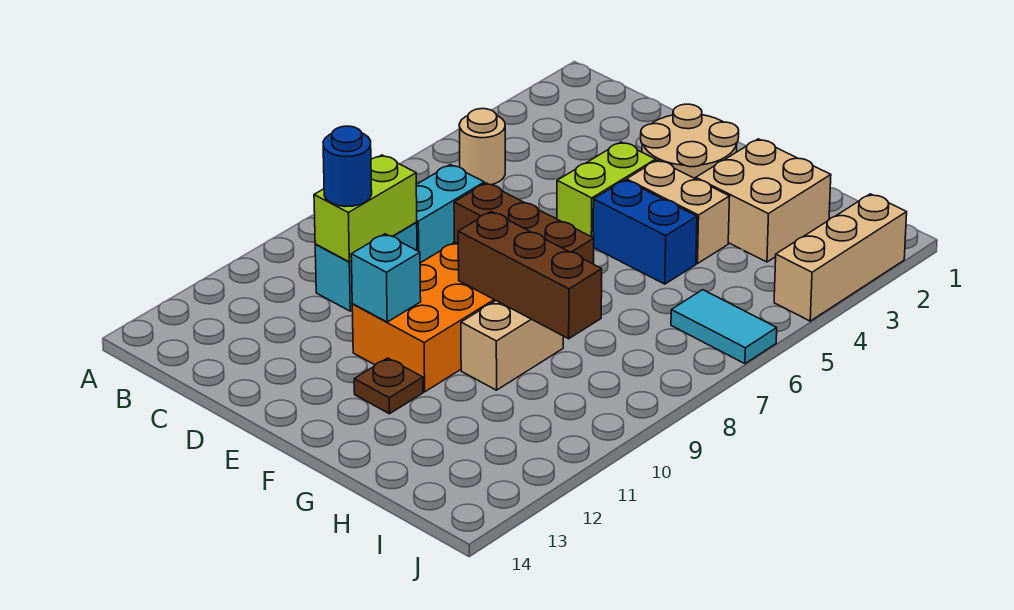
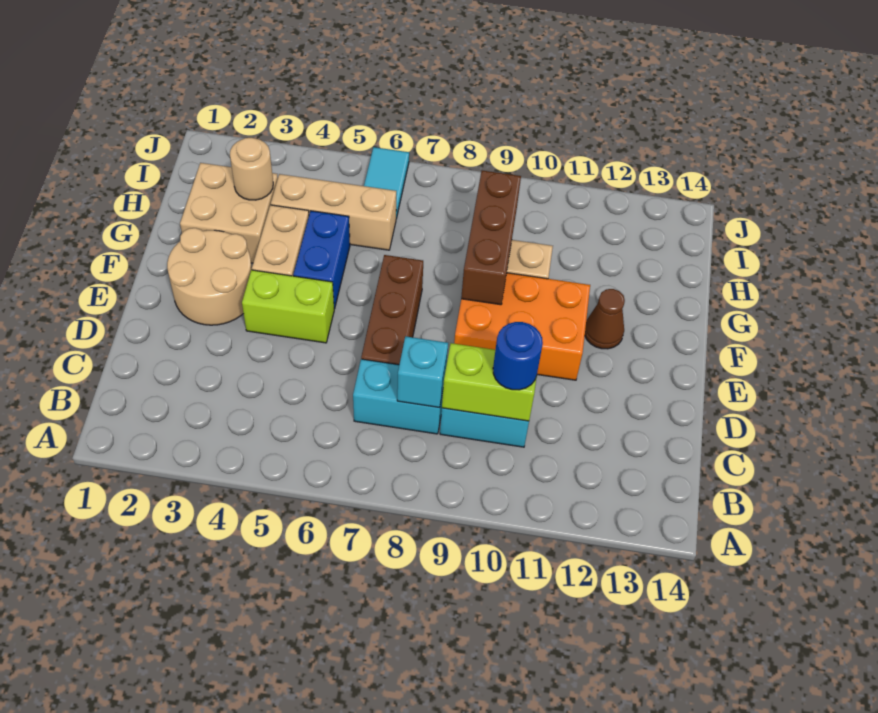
tan round brick B5 level 1 -> tan round brick H3 level 2
cyan brick E11 level 2 -> cyan brick C8 level 2
brown plate F12 level 1 -> brown cone F12 level 1
tan brick J2:J4 level 1 -> tan brick H4:H6 level 1

